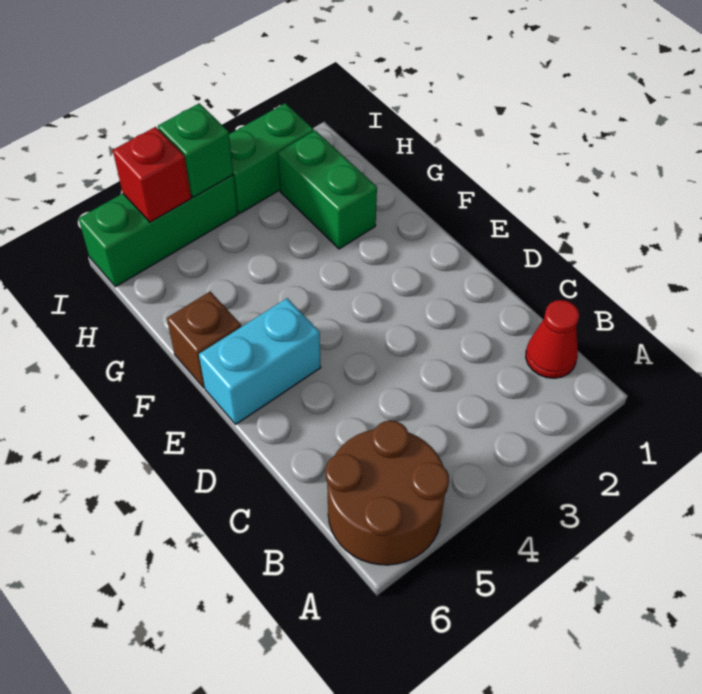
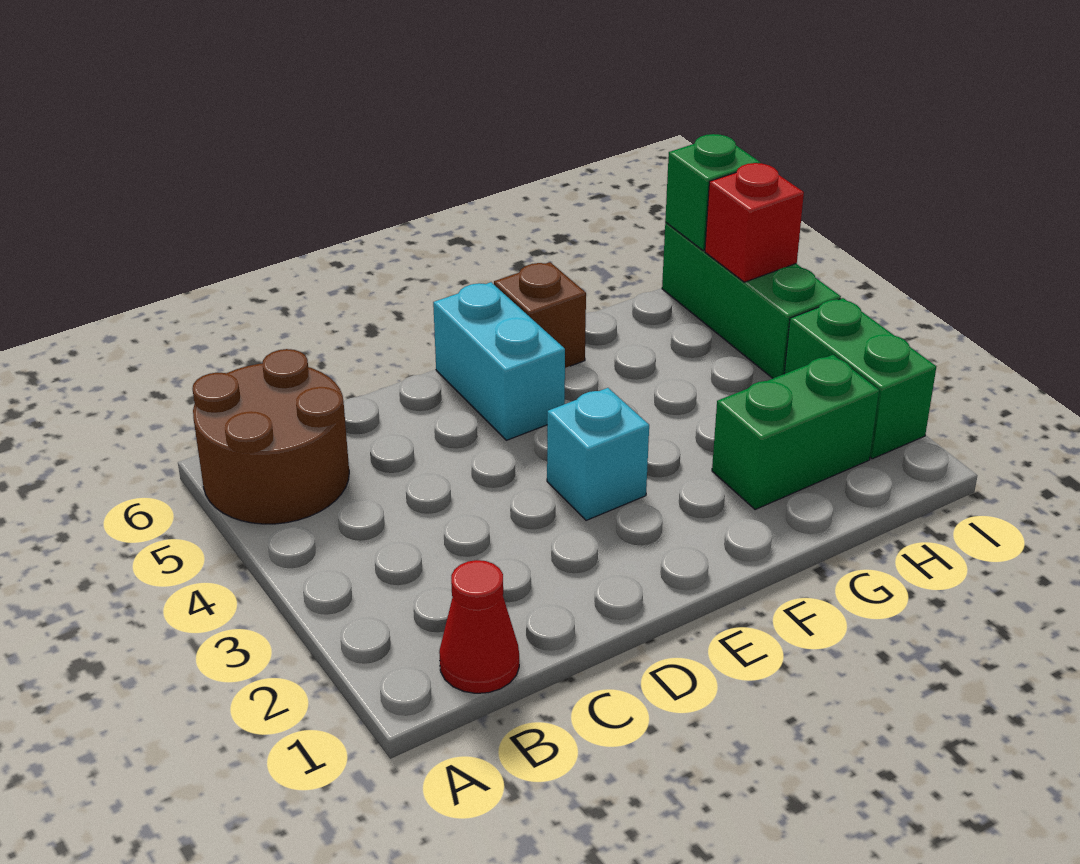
none -> cyan brick E3 level 1
green brick I4 level 2 -> green brick I6 level 2

